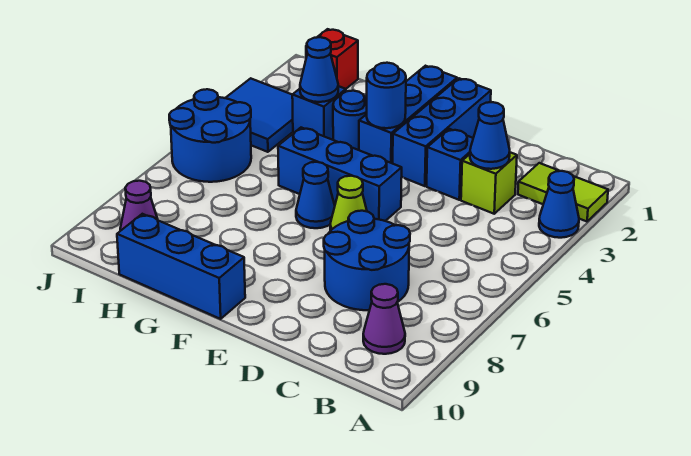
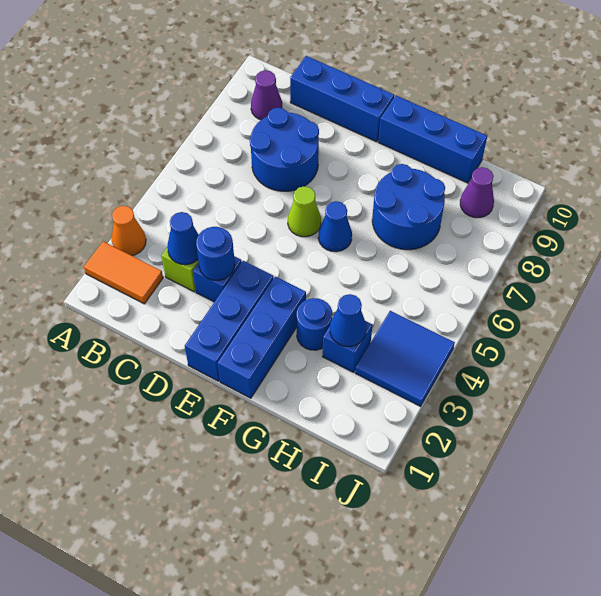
lime tile A2:B2 level 1 -> orange tile A2:B2 level 1
blue cone A3 level 1 -> orange cone A3 level 1
blue brick E5:G5 level 1 -> blue brick C10:E10 level 1
blue round brick F3 level 2 -> blue round brick D3 level 2
red brick I1 level 1 -> none
blue round brick I5:J6 level 1 -> blue round brick G7:H8 level 1

